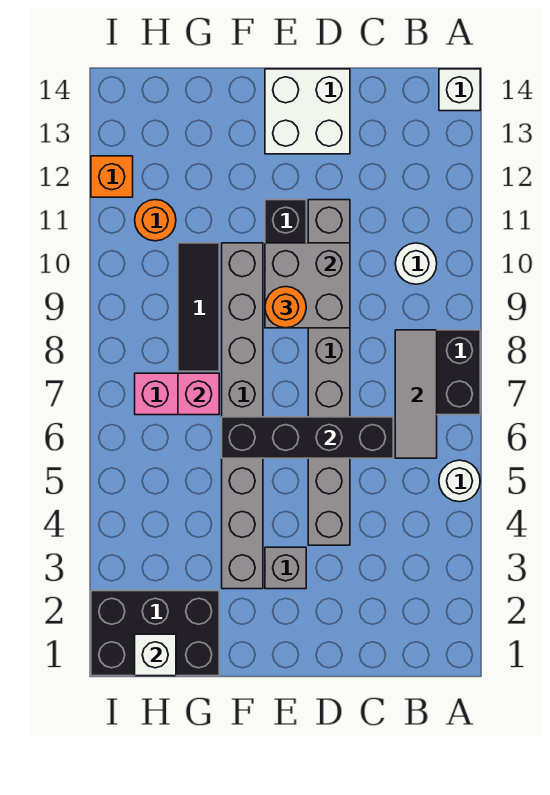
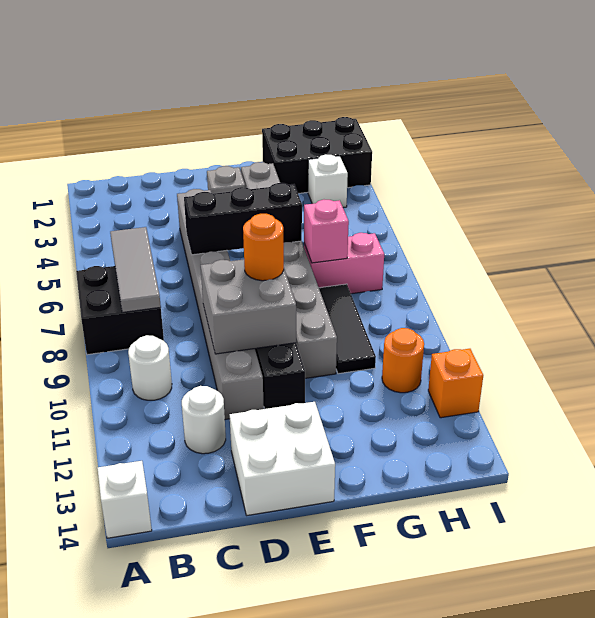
white round brick A5 level 1 -> white round brick C12 level 1
black brick C6:F6 level 2 -> black brick D6:F6 level 2
white brick H1 level 2 -> white brick H3 level 1

